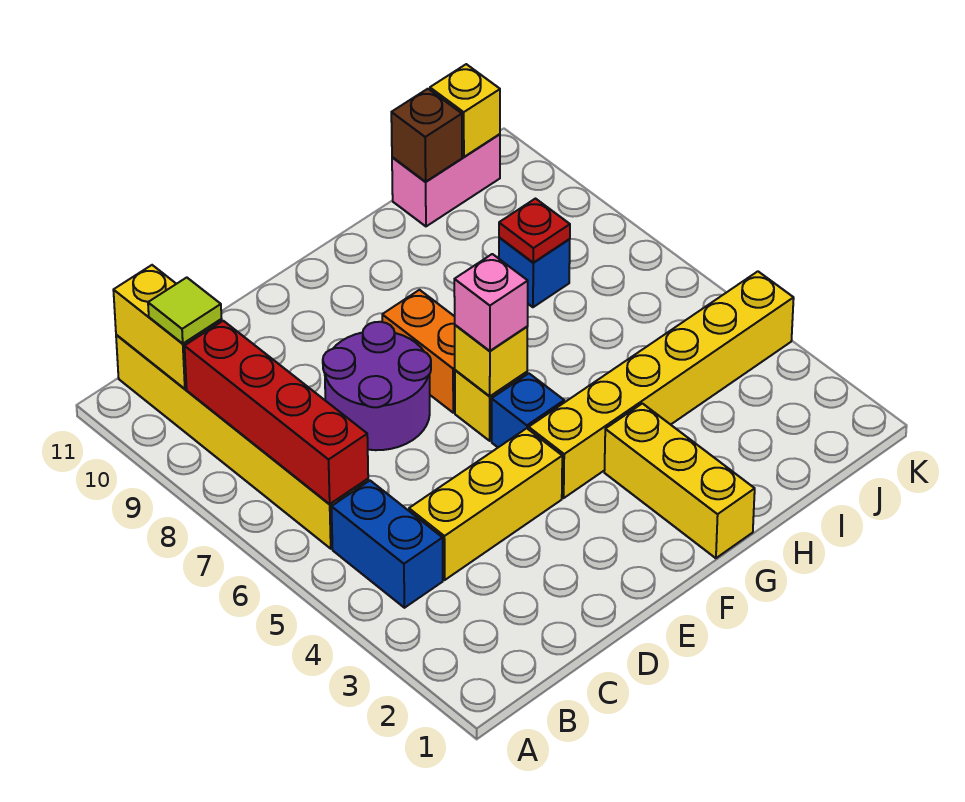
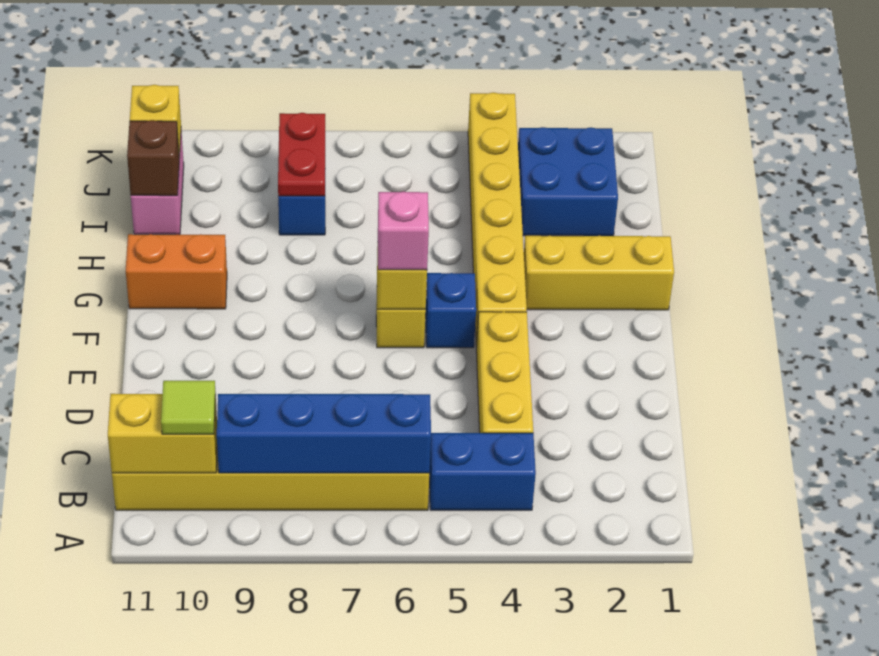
red brick B6:B9 level 2 -> blue brick B6:B9 level 2
purple round brick D7:E8 level 1 -> none
orange brick F7:F8 level 1 -> orange brick G10:G11 level 1
none -> blue brick I2:J3 level 1
red plate I8 level 2 -> red plate I8:J8 level 2

